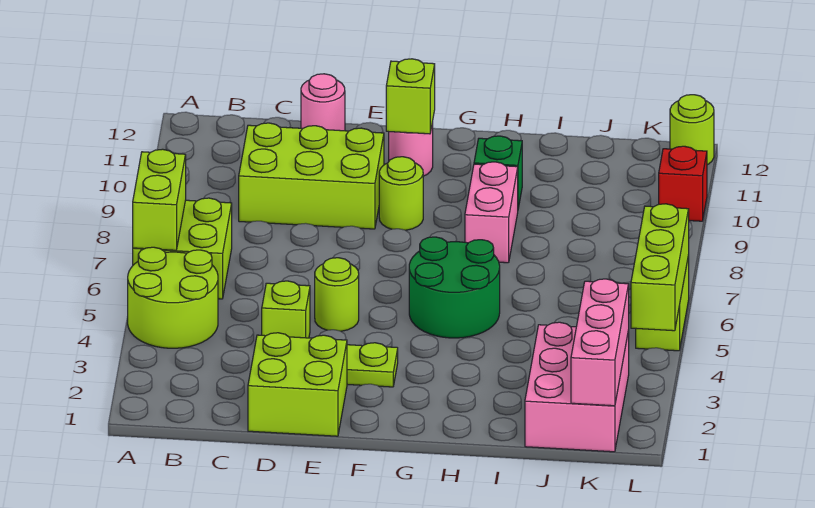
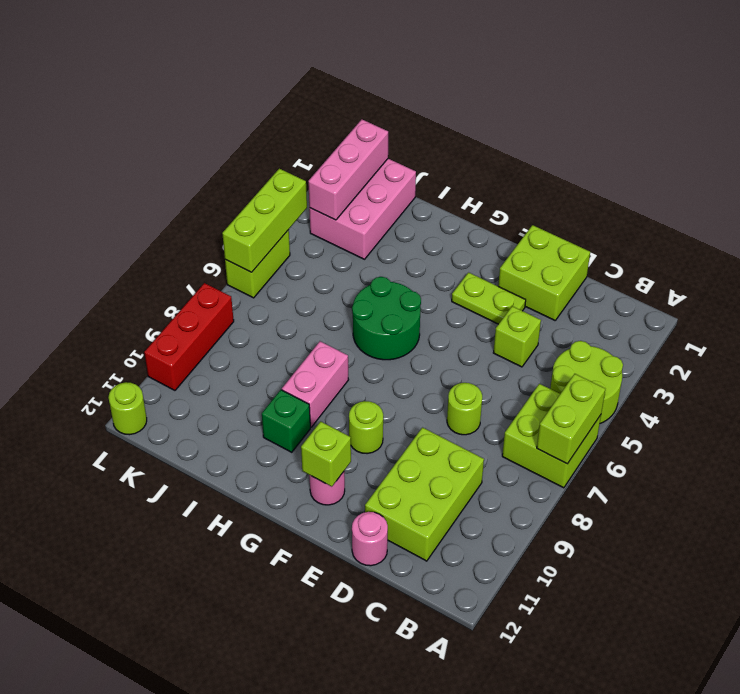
lime brick C9:E10 level 1 -> lime brick C9:D11 level 1
lime round brick E5 level 1 -> lime round brick D7 level 1
red brick L10 level 1 -> red brick L8:L10 level 1

